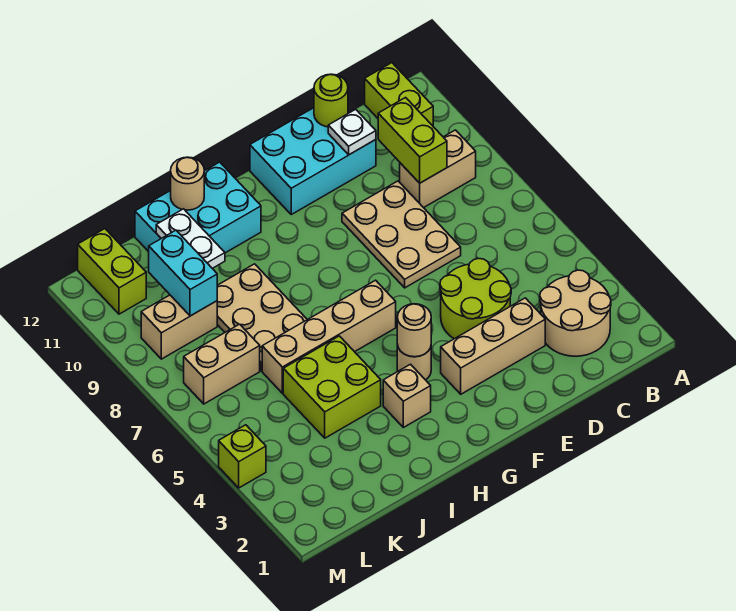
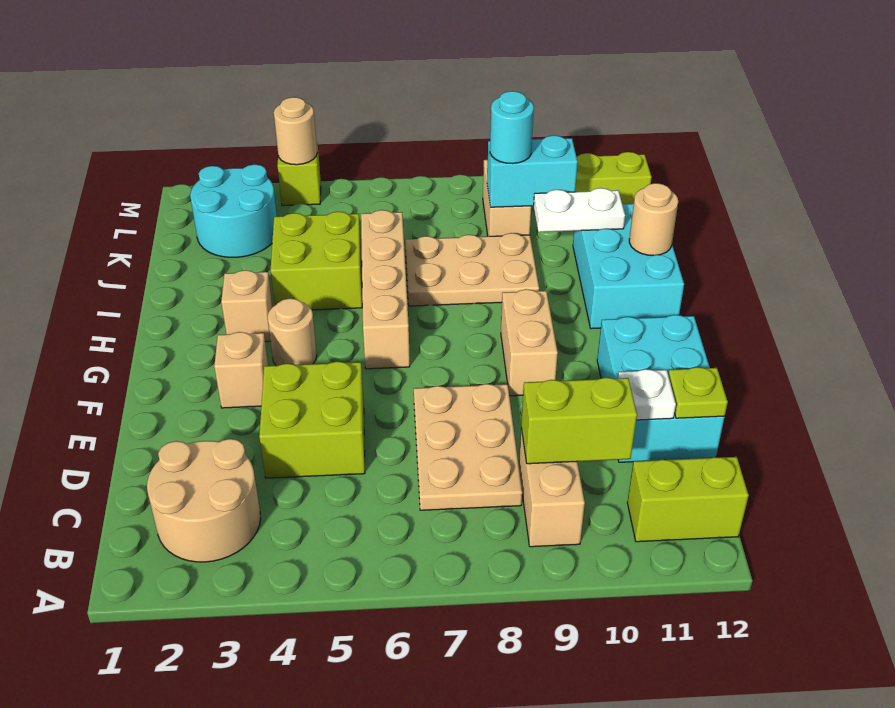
tan brick D3:F3 level 1 -> tan brick F3 level 1
lime round brick D4:E5 level 1 -> lime brick D4:E5 level 1
tan plate D7:E9 level 1 -> tan plate C7:E8 level 1
lime round brick D12 level 2 -> lime plate D12 level 2
tan round brick G4 level 2 -> tan round brick M4 level 2
none -> cyan round brick K2:L3 level 1
tan brick K7:L7 level 1 -> tan brick F9:G9 level 1
none -> cyan round brick K9 level 3

